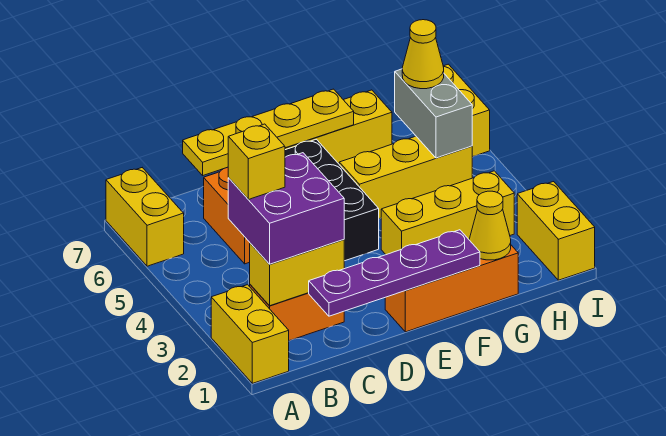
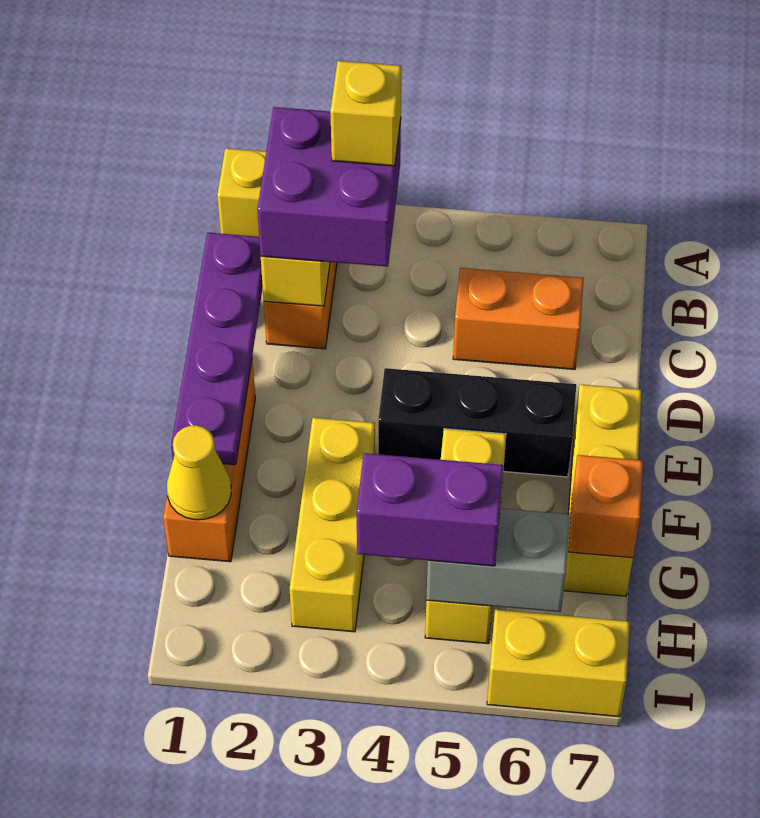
yellow brick A6:A7 level 1 -> none
yellow plate C7:F7 level 2 -> none
none -> orange brick G7 level 2
none -> purple brick H4:H5 level 3
yellow cone H6 level 3 -> none
yellow brick I1:I2 level 1 -> none

